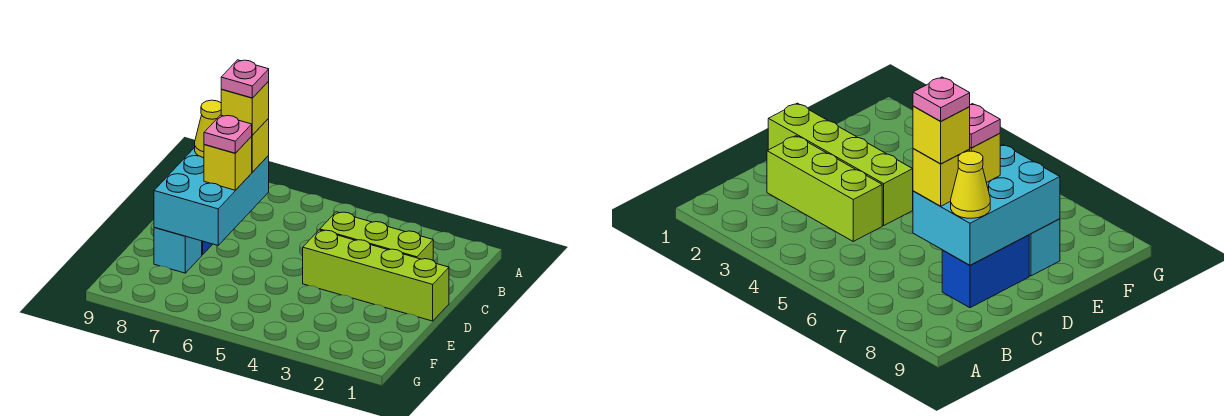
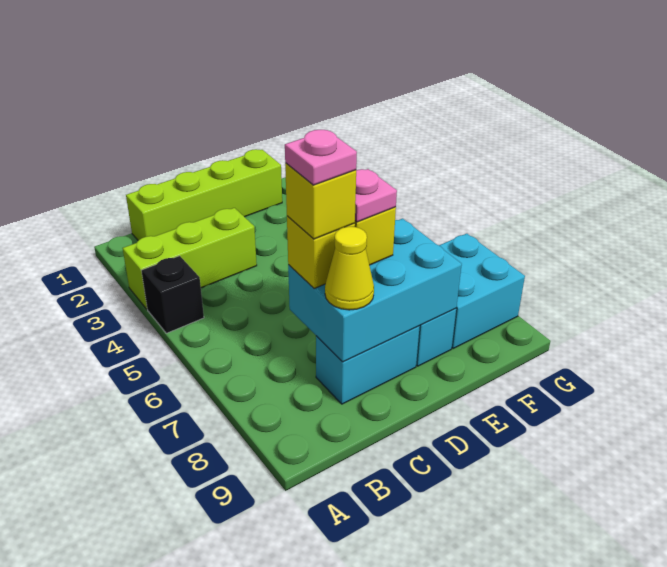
none -> black brick A4 level 1
lime brick C2:C4 level 1 -> lime brick A3:C3 level 1
blue brick C8:D8 level 1 -> cyan brick C8:D8 level 1
lime brick D1:D4 level 1 -> lime brick B1:E1 level 1
none -> cyan brick F7:G8 level 1

